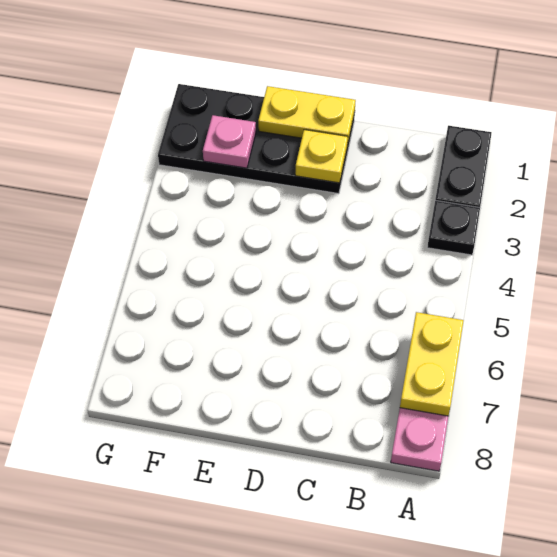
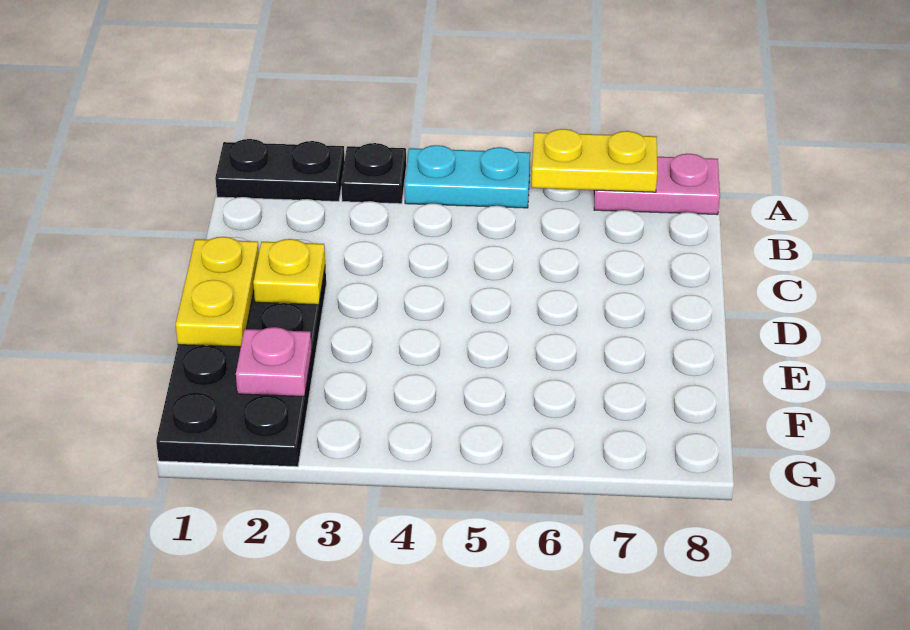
none -> cyan plate A4:A5 level 1

